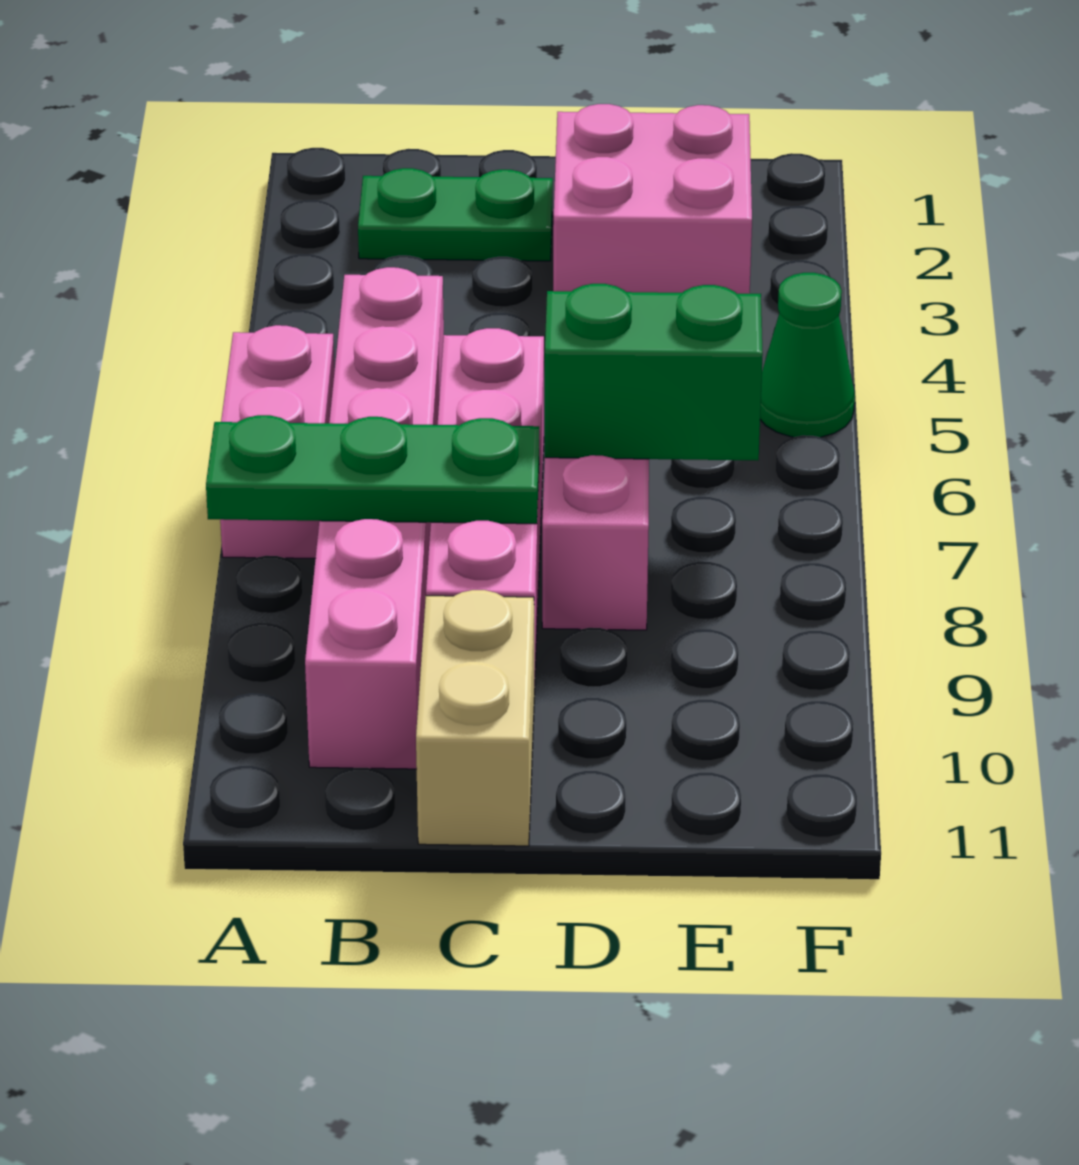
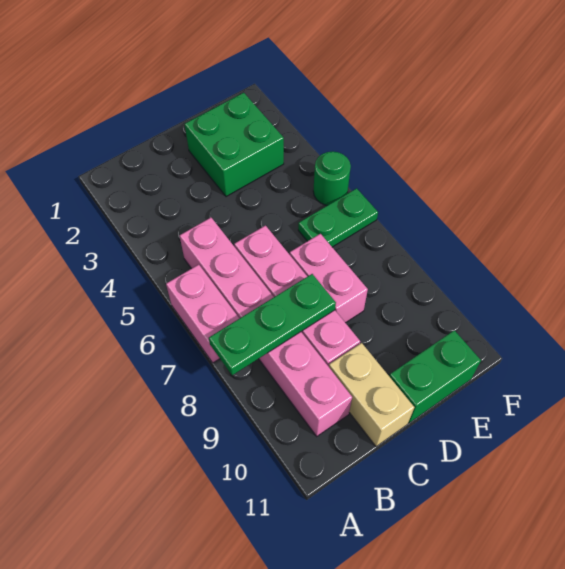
green plate B2:C2 level 1 -> green plate E6:F6 level 1
pink brick D2:E3 level 1 -> green brick D2:E3 level 1
green brick D7:E7 level 2 -> green brick D11:E11 level 1
green cone F5 level 1 -> green round brick F5 level 1

